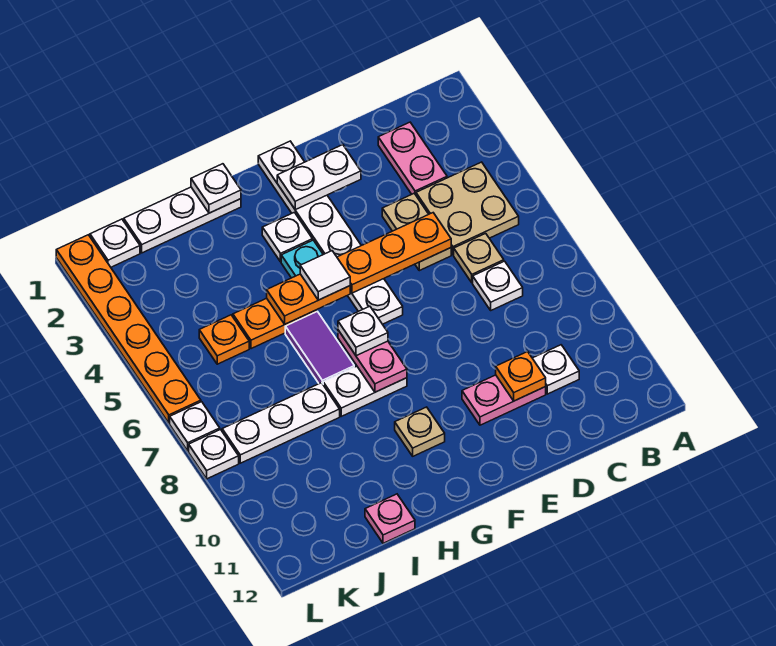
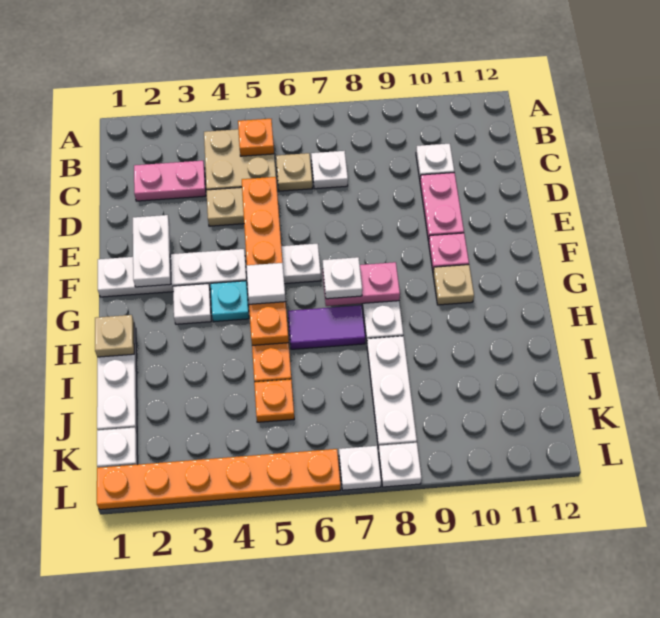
orange plate D10 level 2 -> orange plate B5 level 2
white plate H1 level 2 -> tan plate H1 level 2
pink plate I12 level 1 -> pink plate F10 level 1

